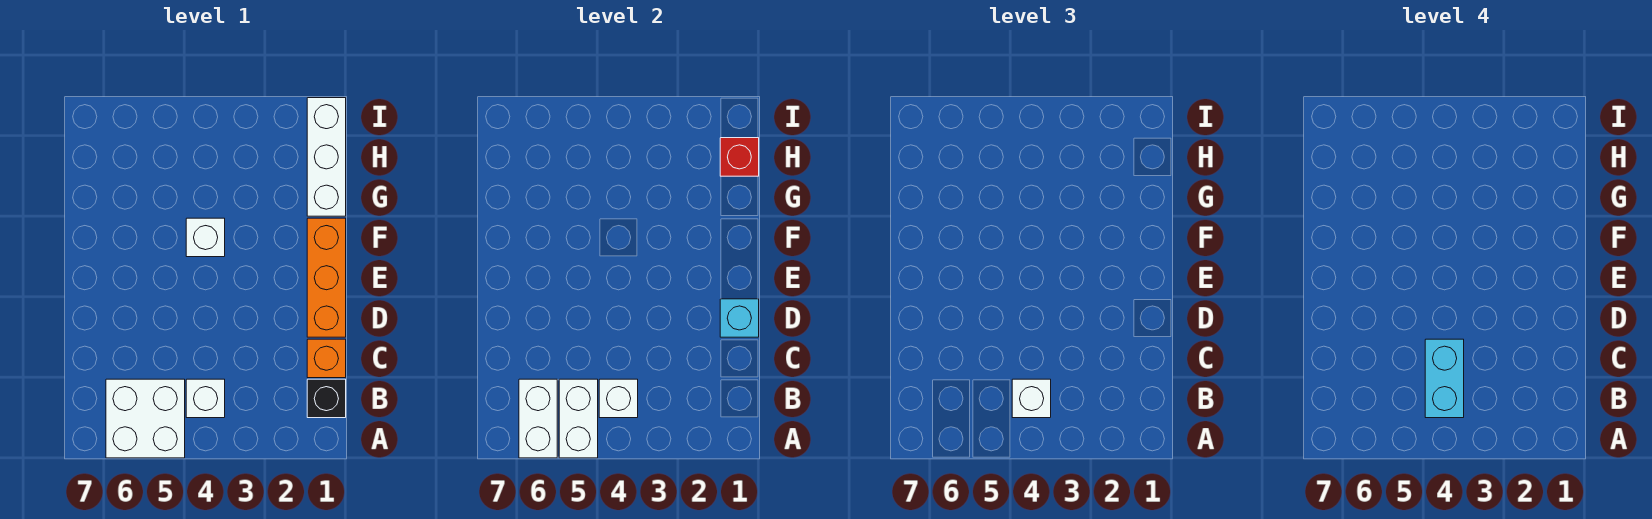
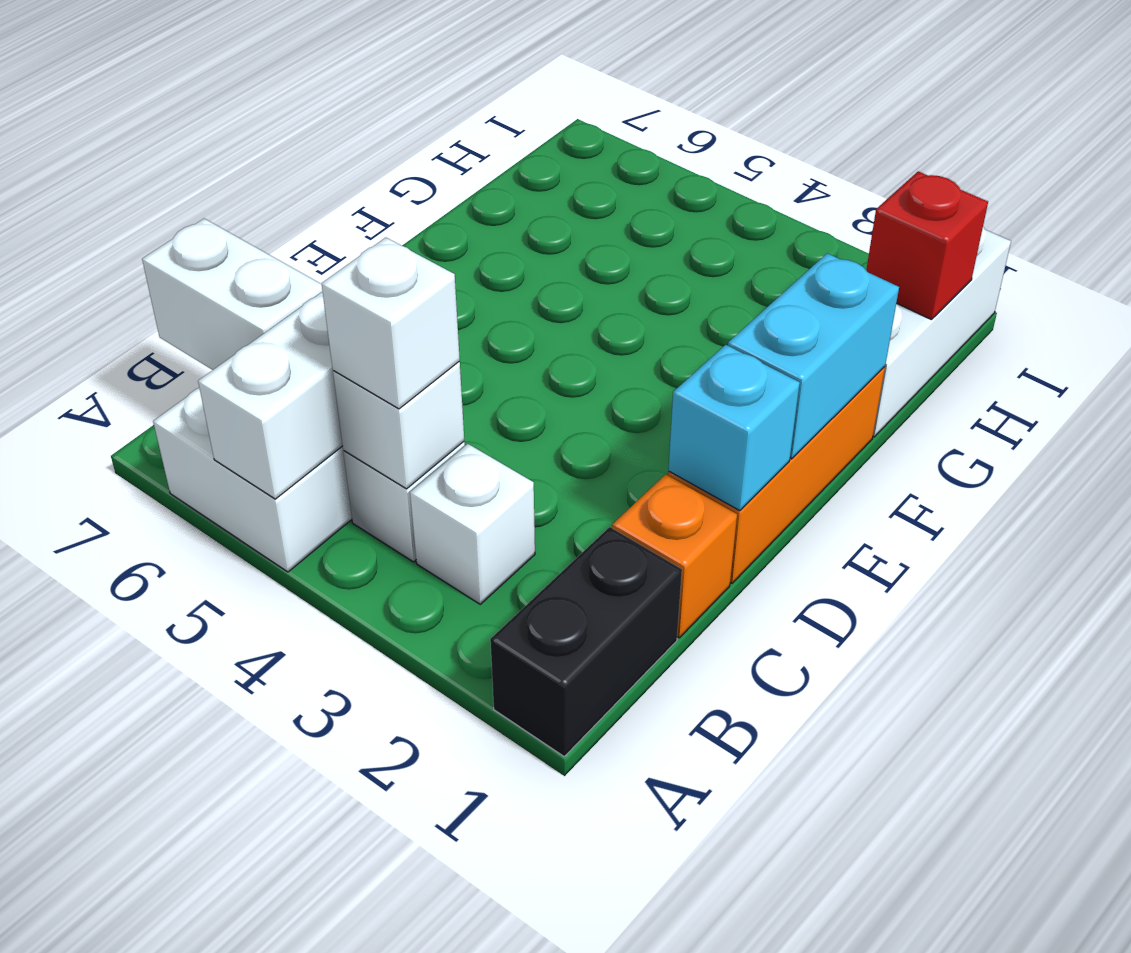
white brick A6:B6 level 2 -> white brick B6:B7 level 2
black brick B1 level 1 -> black brick A1:B1 level 1
cyan brick B4:C4 level 4 -> cyan brick E1:F1 level 2
white brick F4 level 1 -> white brick B3 level 1

